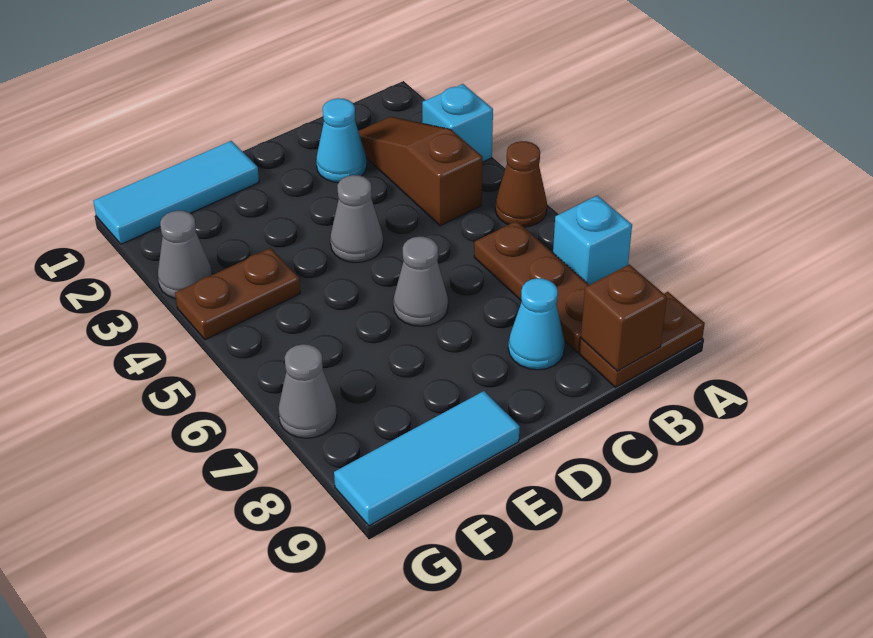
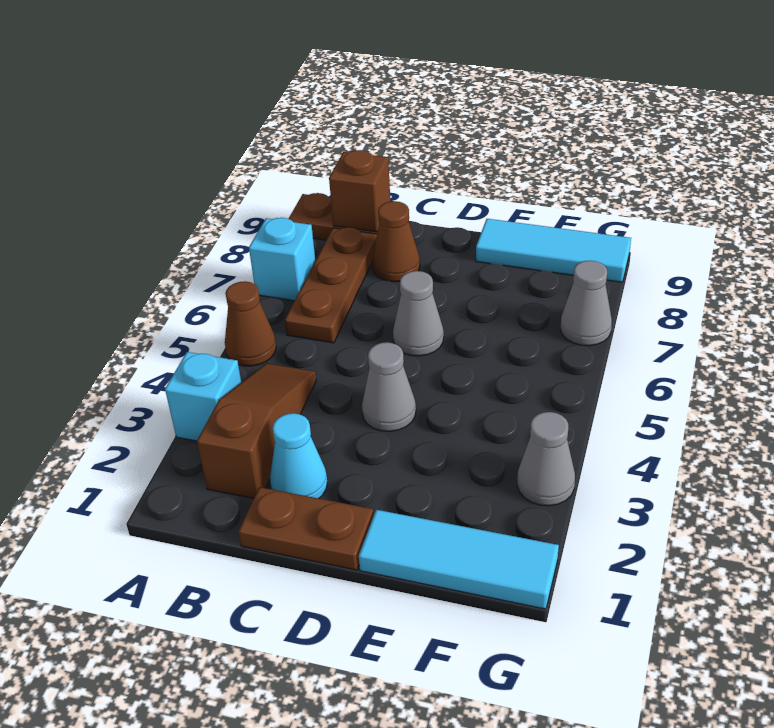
brown slope B2:B4 level 1 top 4 -> brown slope B2:B4 level 1 top 2
cyan cone C8 level 1 -> brown cone C8 level 1
brown plate F4:G4 level 1 -> brown plate C1:D1 level 1

